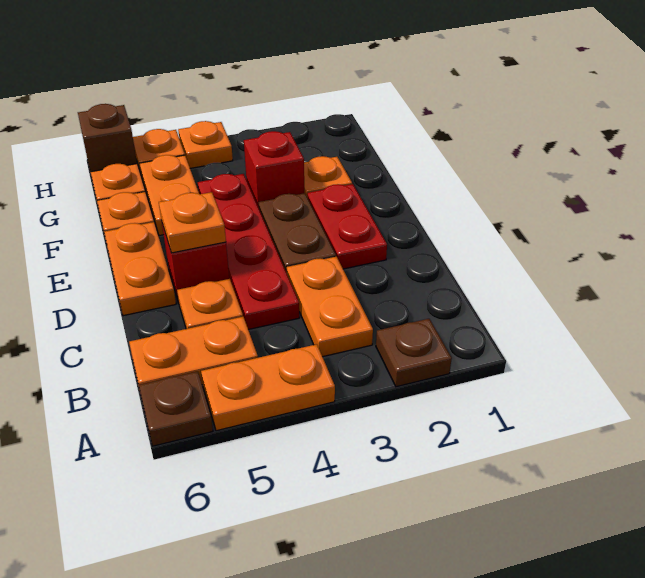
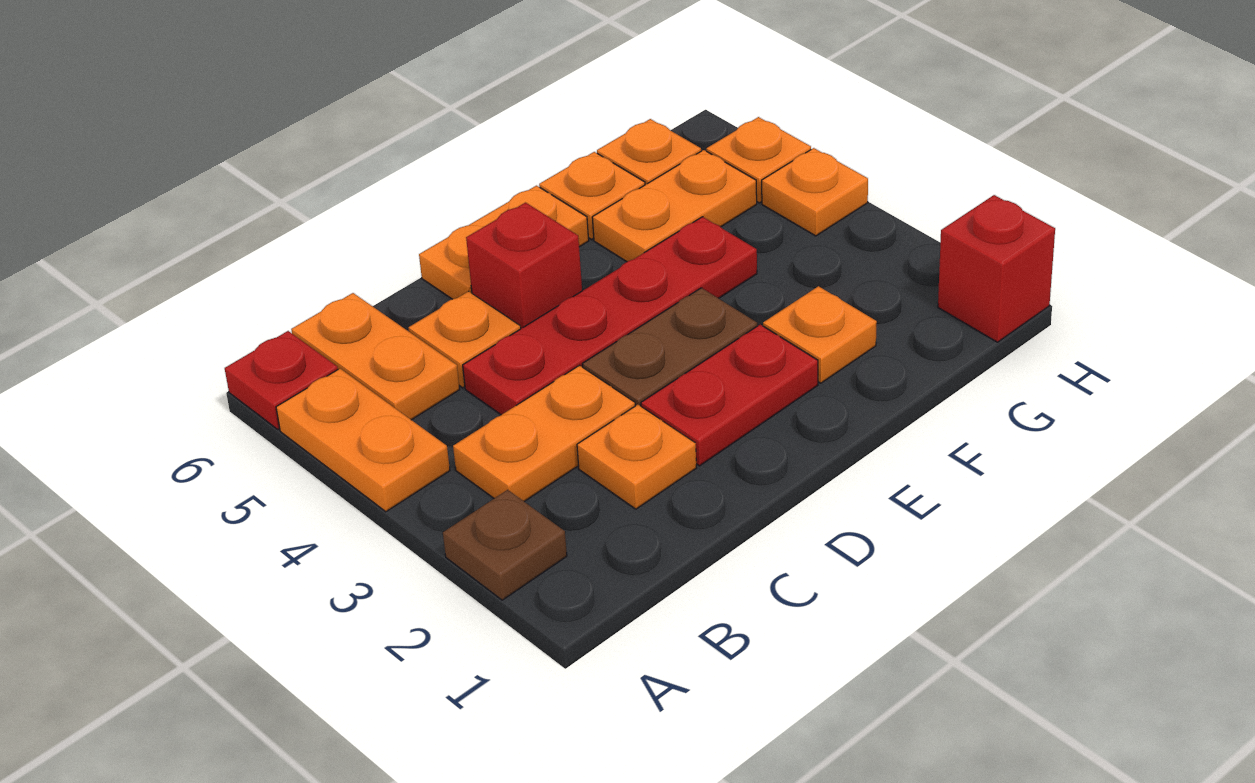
brown plate A6 level 1 -> red plate A6 level 1
orange plate D5 level 2 -> orange plate C2 level 1
red brick F3 level 1 -> red brick H1 level 1
brown brick H6 level 1 -> none

